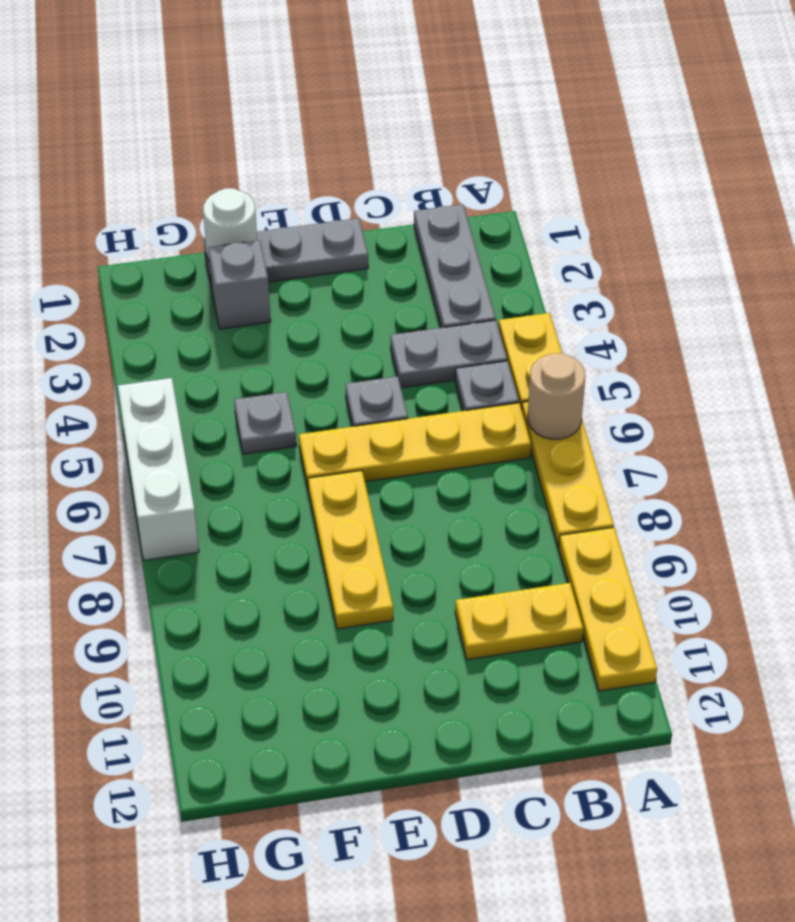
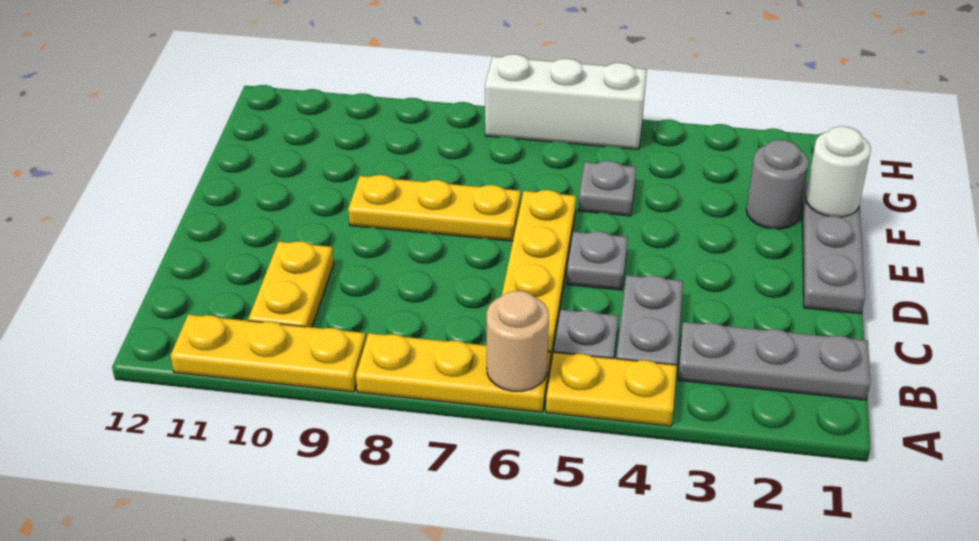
grey brick F2 level 1 -> grey round brick F2 level 1

